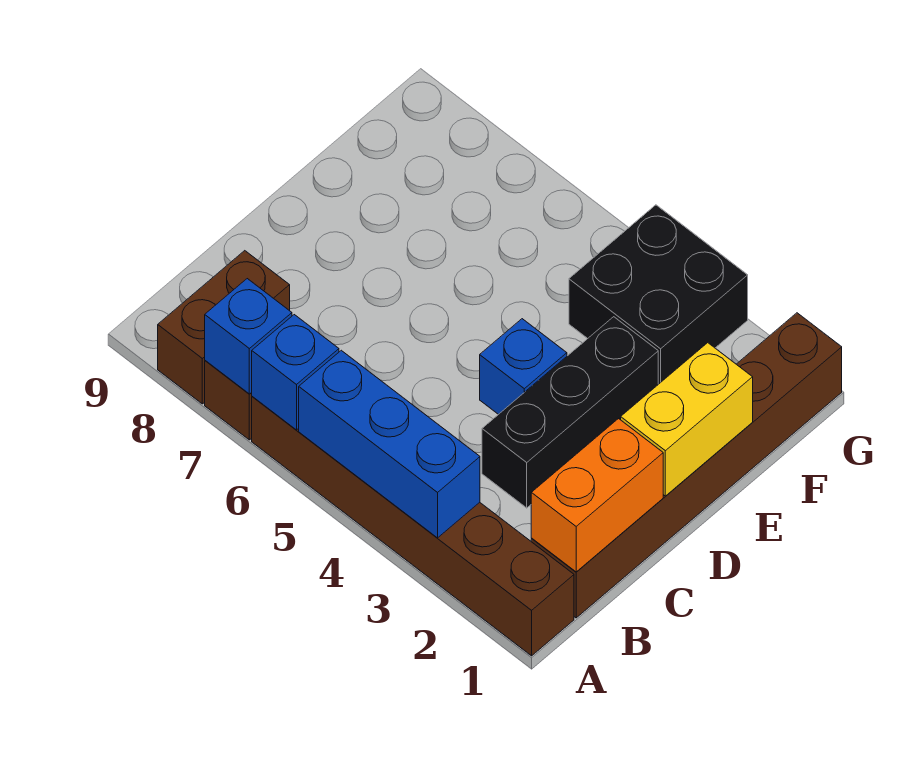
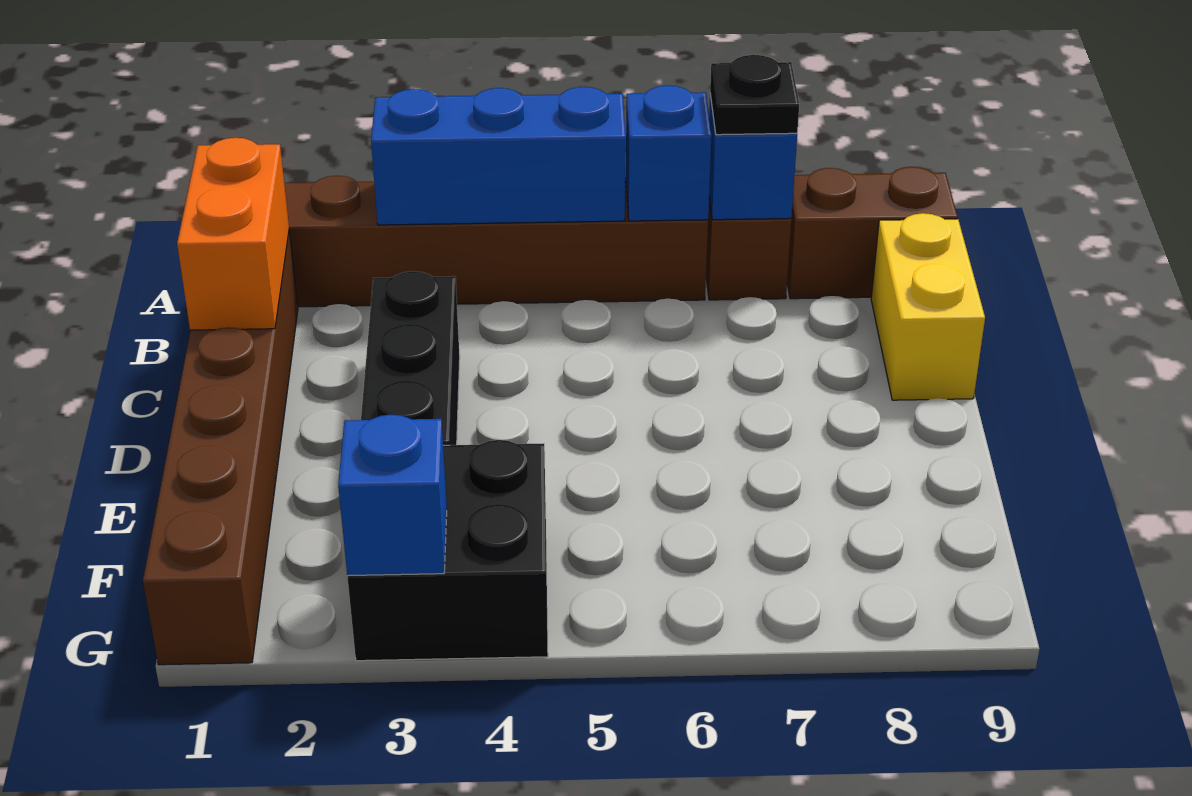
none -> black plate A7 level 3
brown brick A8:B8 level 1 -> brown brick A8:A9 level 1
yellow brick D1:E1 level 2 -> yellow brick B9:C9 level 1
blue brick D4 level 1 -> blue brick G3 level 2

